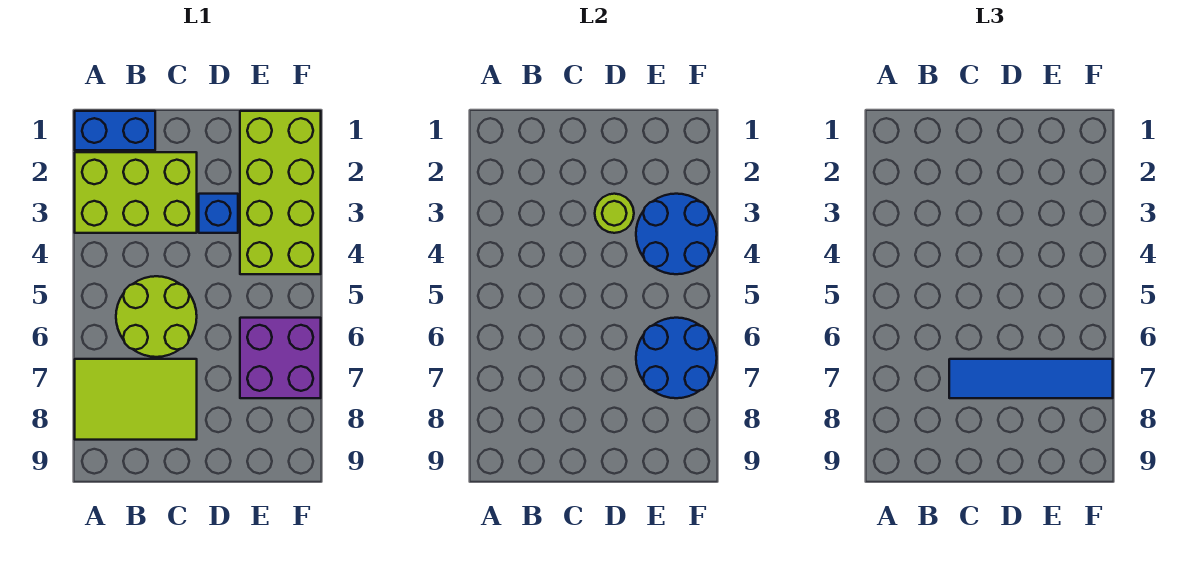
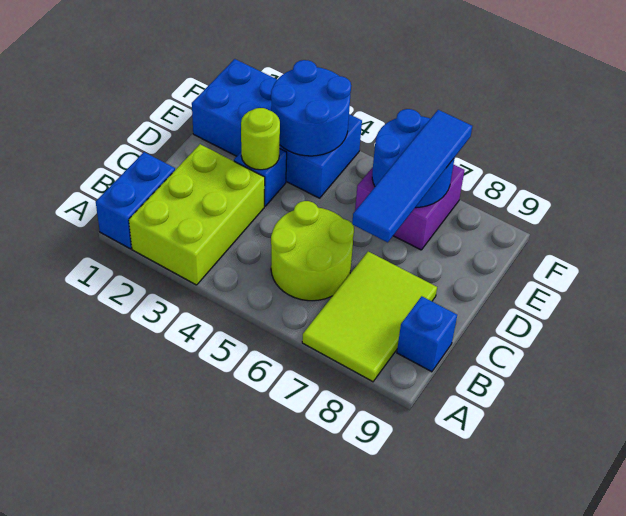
none -> blue brick B9 level 1
lime brick E1:F4 level 1 -> blue brick E1:F4 level 1

